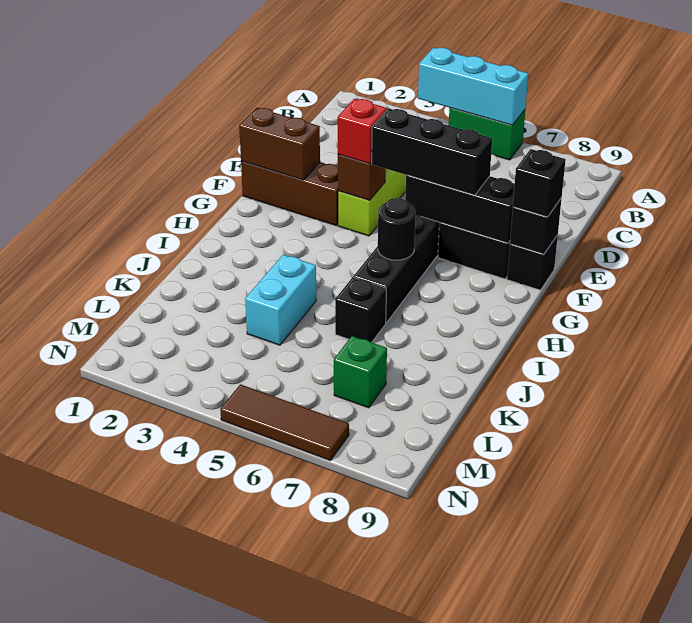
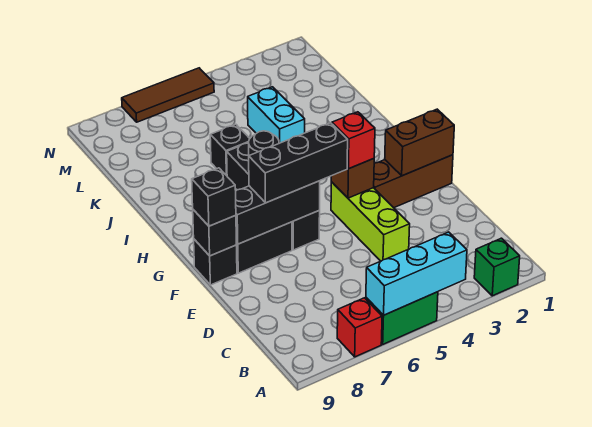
none -> red brick A7 level 1
green brick L7 level 1 -> green brick A2 level 1

